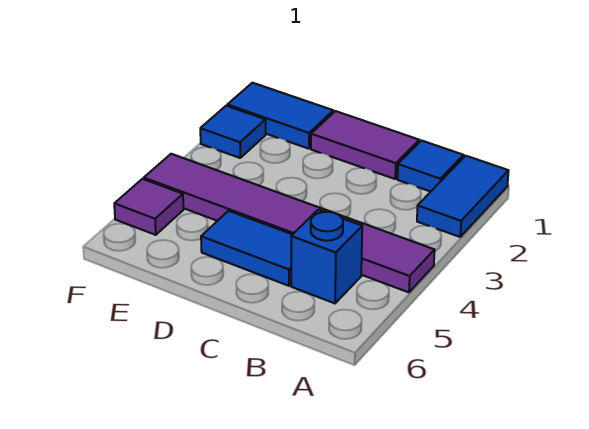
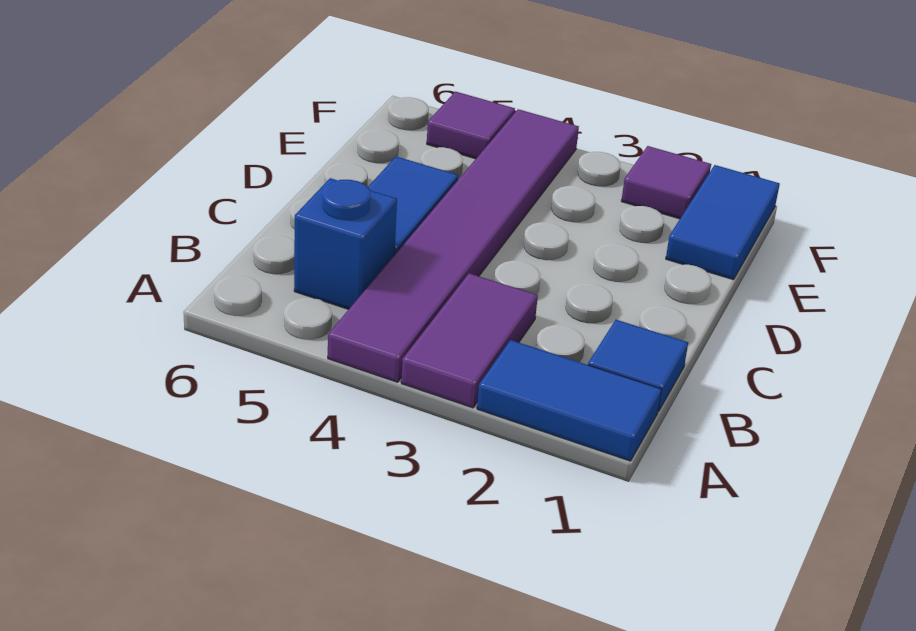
purple tile C1:D1 level 1 -> purple tile A3:B3 level 1
blue tile F2 level 1 -> purple tile F2 level 1

